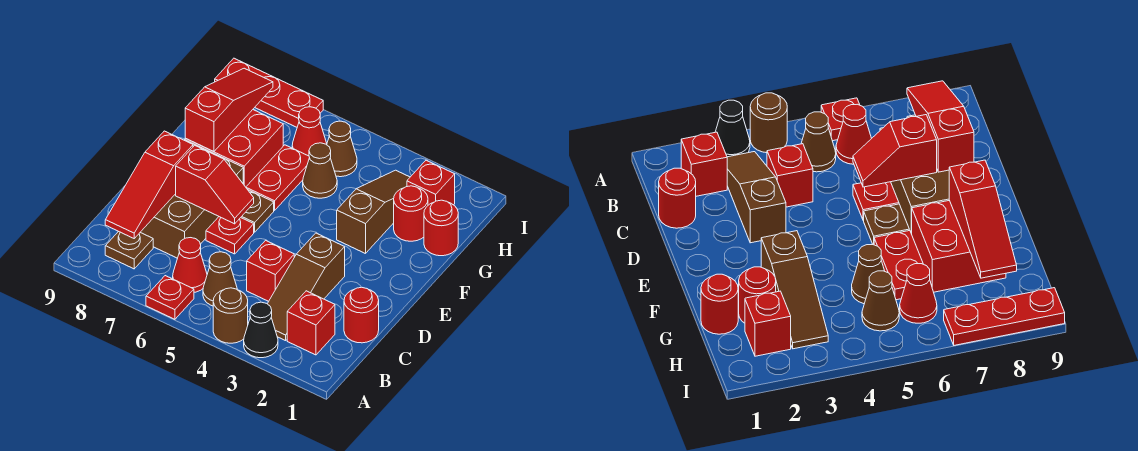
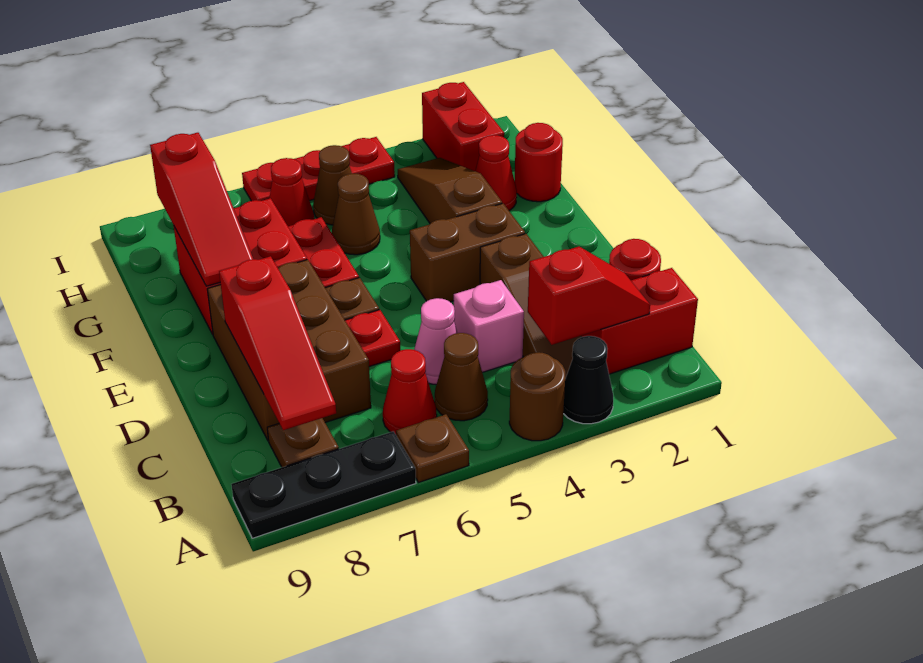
red plate A6 level 1 -> brown plate A6 level 1
none -> black plate A7:A9 level 1
red brick B2 level 1 -> red brick B1:B2 level 1
red brick C4 level 1 -> pink brick C4 level 1
none -> pink cone C5 level 1
red slope D6:D7 level 2 top 7 -> red slope B2:B3 level 2 top 3
none -> brown brick E3:E4 level 1
red slope F8:H8 level 2 top F -> red slope F8:H8 level 2 top H
red round brick G2 level 1 -> red cone G2 level 1
red brick H2 level 1 -> red brick H2:I2 level 1
red plate I7:I9 level 1 -> red plate I4:I6 level 1

